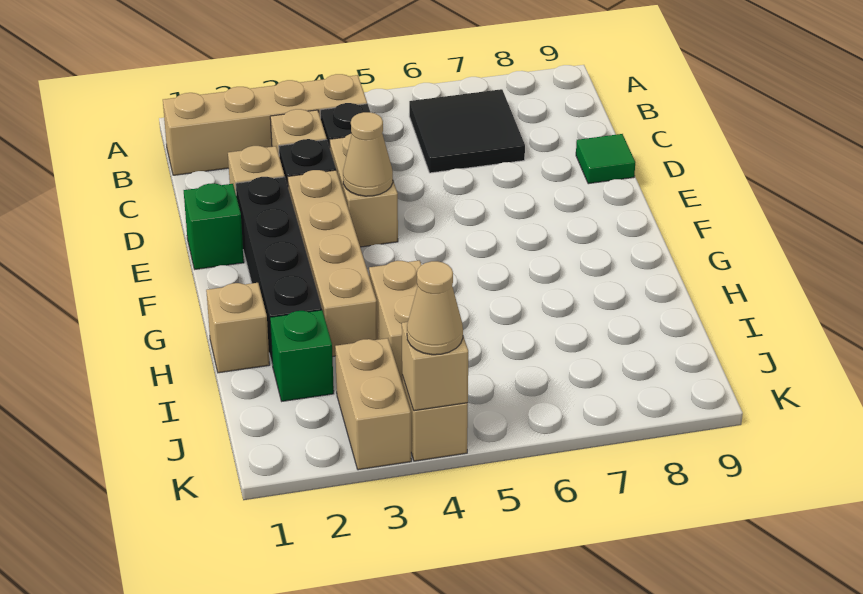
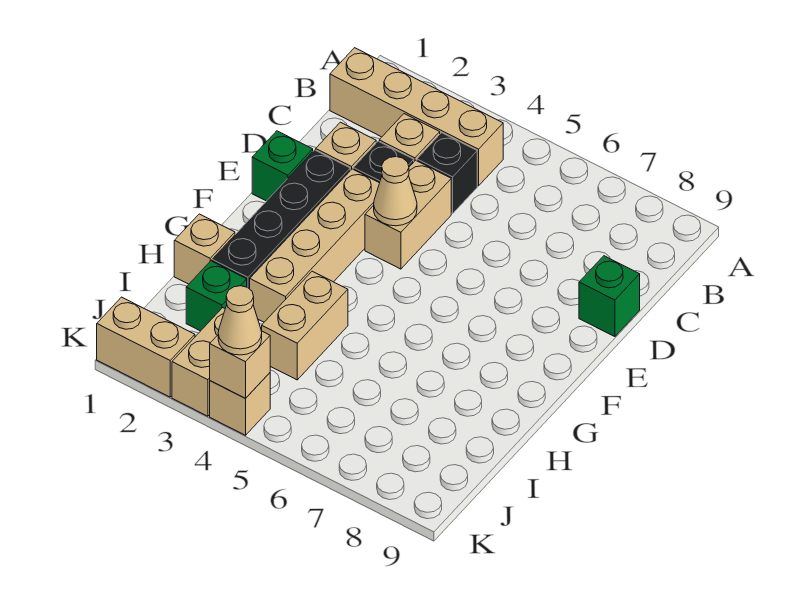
black tile B6:C7 level 1 -> none
green tile D9 level 1 -> green brick D9 level 1
none -> tan brick K1:K2 level 1

